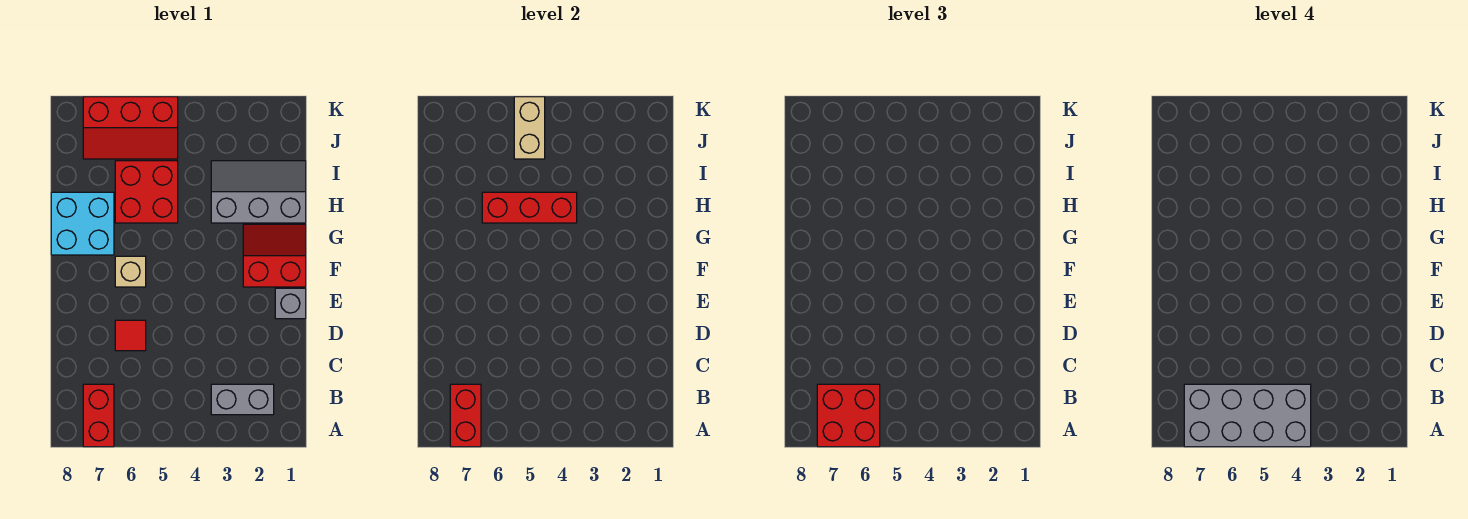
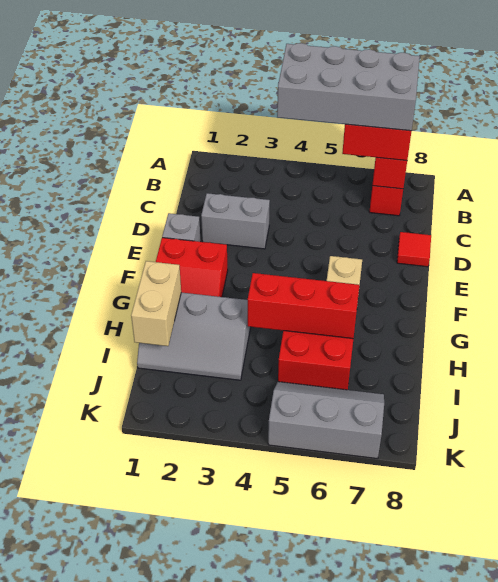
grey brick B2:B3 level 1 -> grey brick D2:D3 level 1
red tile D6 level 1 -> red tile D8 level 1
cyan brick G7:H8 level 1 -> none
red slope J5:K7 level 1 top K -> grey slope J5:K7 level 1 top K
tan brick J5:K5 level 2 -> tan brick H1:I1 level 2

